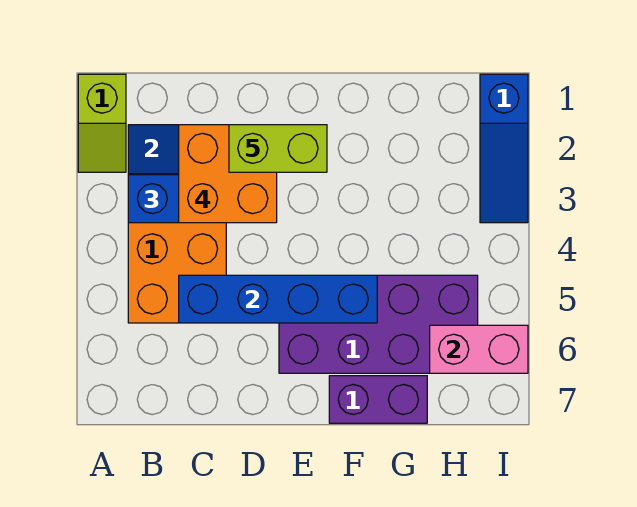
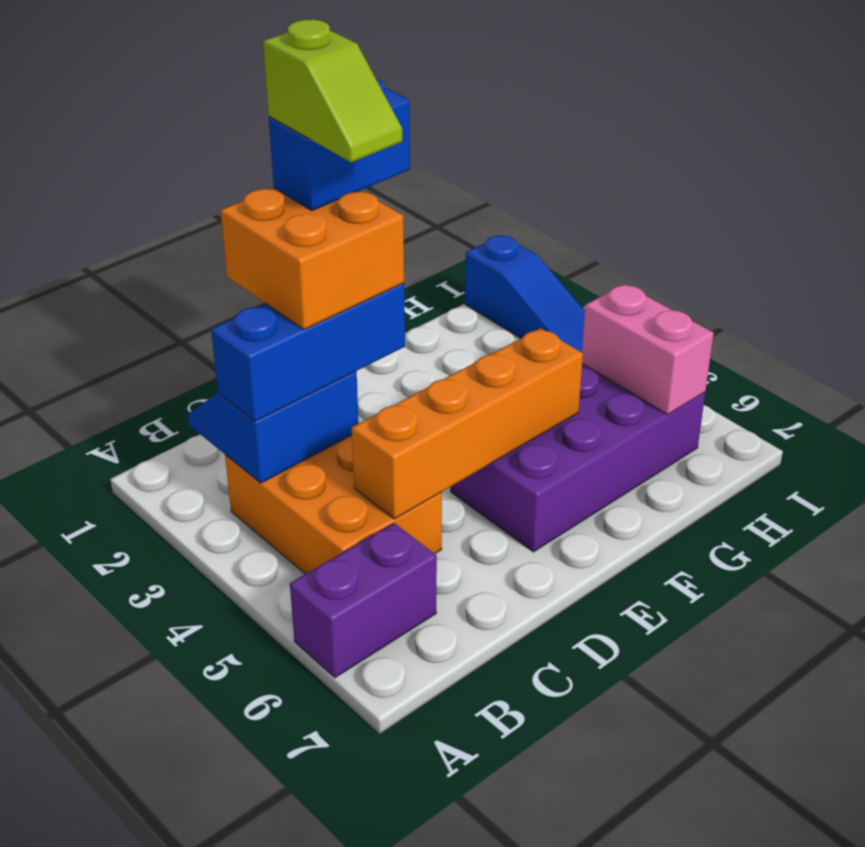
lime slope A1:A2 level 1 top 1 -> lime slope D2:D3 level 6 top 2
blue brick C5:F5 level 2 -> orange brick C5:F5 level 2
lime brick D2:E2 level 5 -> blue brick D2:E2 level 5
purple brick F7:G7 level 1 -> purple brick A6:B6 level 1
pink brick H6:I6 level 2 -> pink brick H5:H6 level 2

